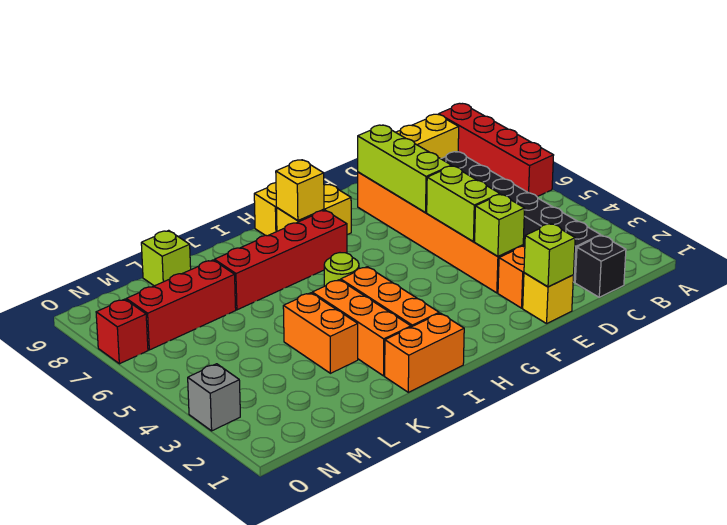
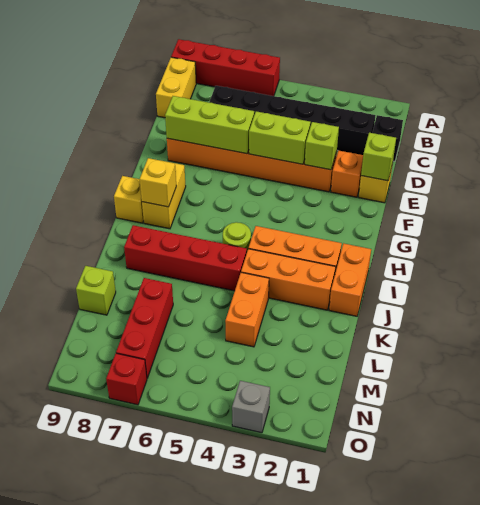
red brick H7:K7 level 1 -> red brick J5:J8 level 1
orange brick K3:K4 level 1 -> orange brick K4:L4 level 1

